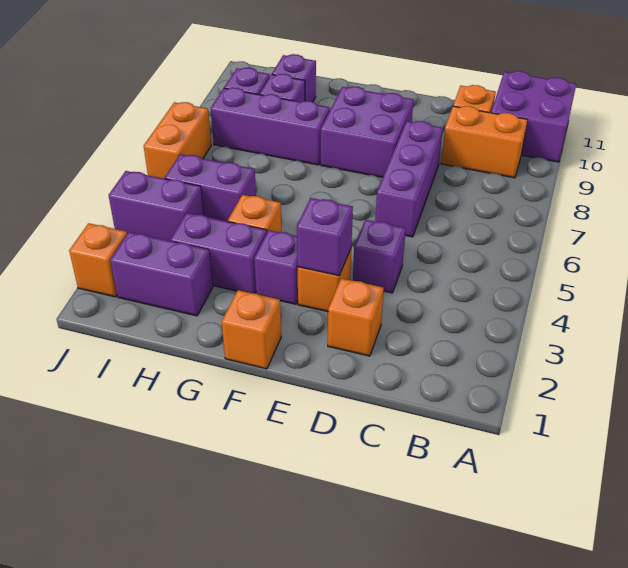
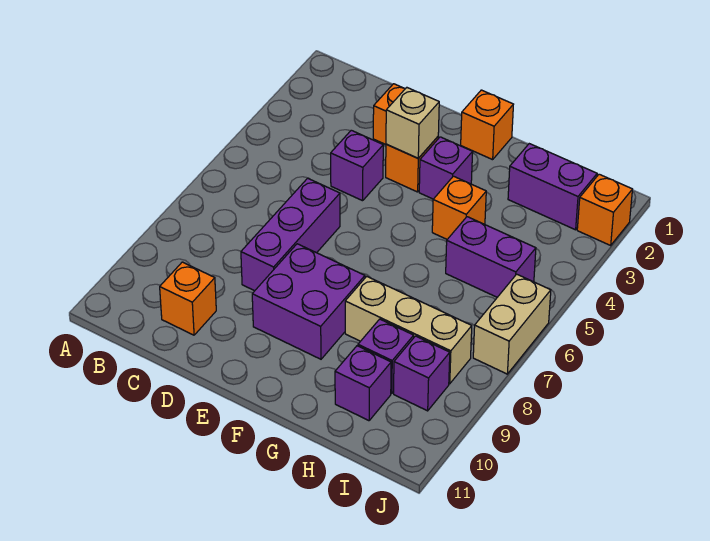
purple brick A10:B11 level 1 -> none
orange brick B9:C9 level 1 -> none
purple brick E3 level 2 -> tan brick E3 level 2
purple brick G3:H3 level 1 -> none
purple brick G8:I8 level 1 -> tan brick G8:I8 level 1
purple brick I4:J4 level 1 -> none
orange brick J6:J7 level 1 -> tan brick J6:J7 level 1

